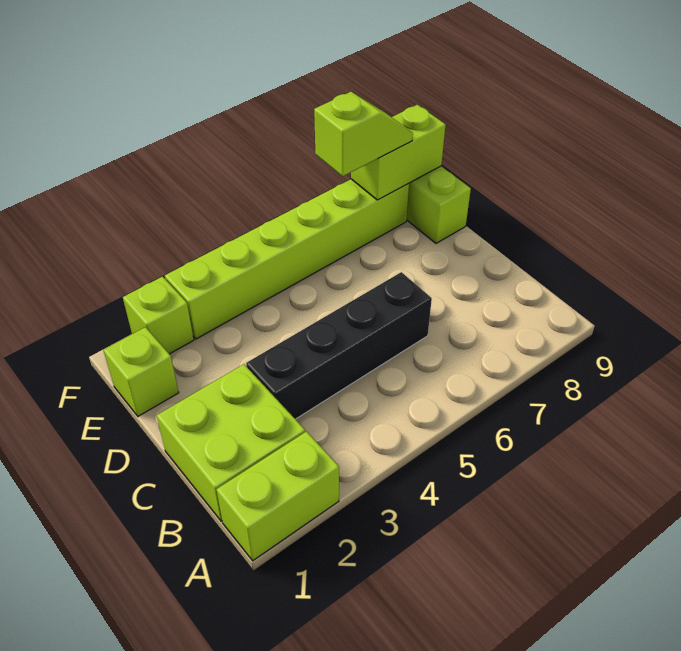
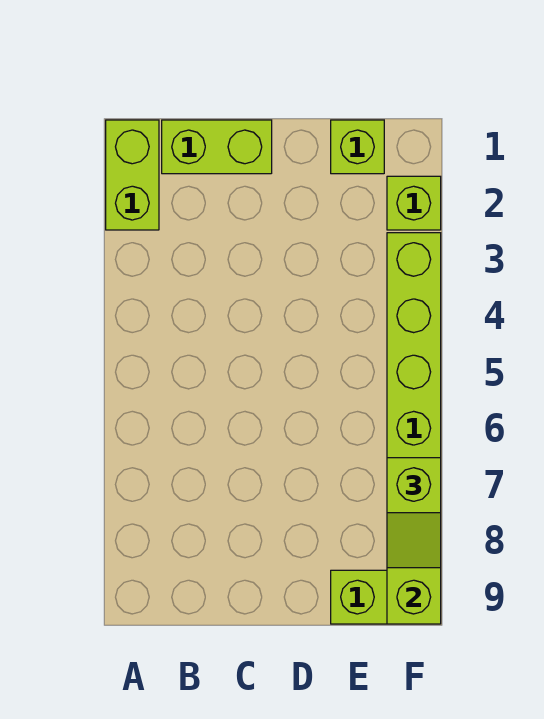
lime brick B1:C2 level 1 -> lime brick B1:C1 level 1
black brick C3:C6 level 1 -> none

